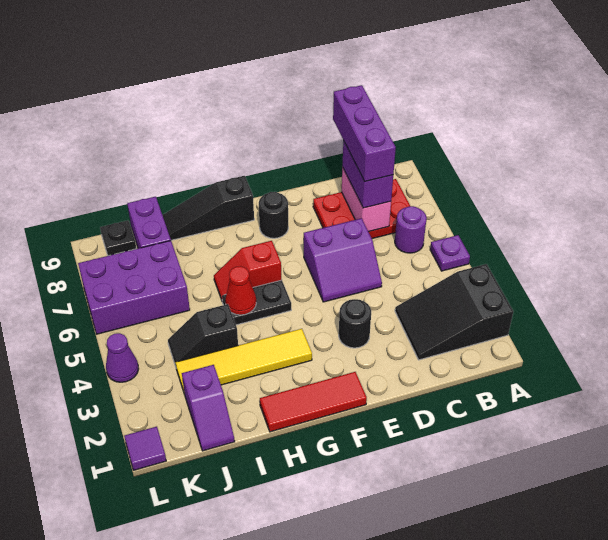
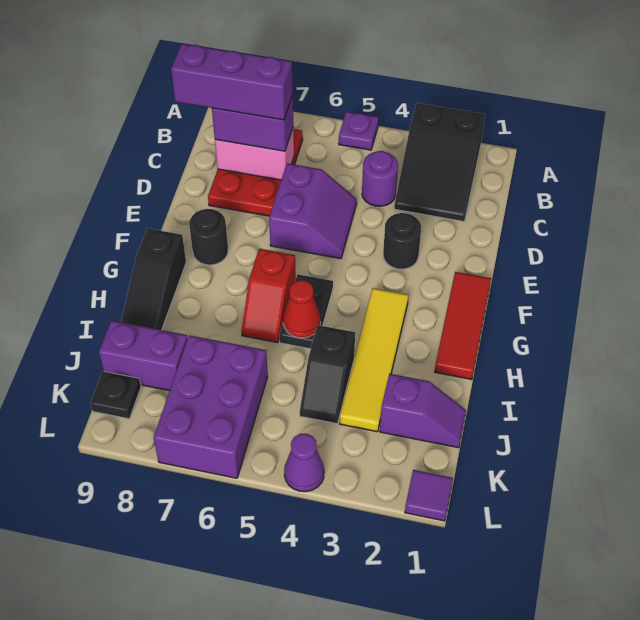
purple round brick B6 level 1 -> purple round brick C4 level 1

